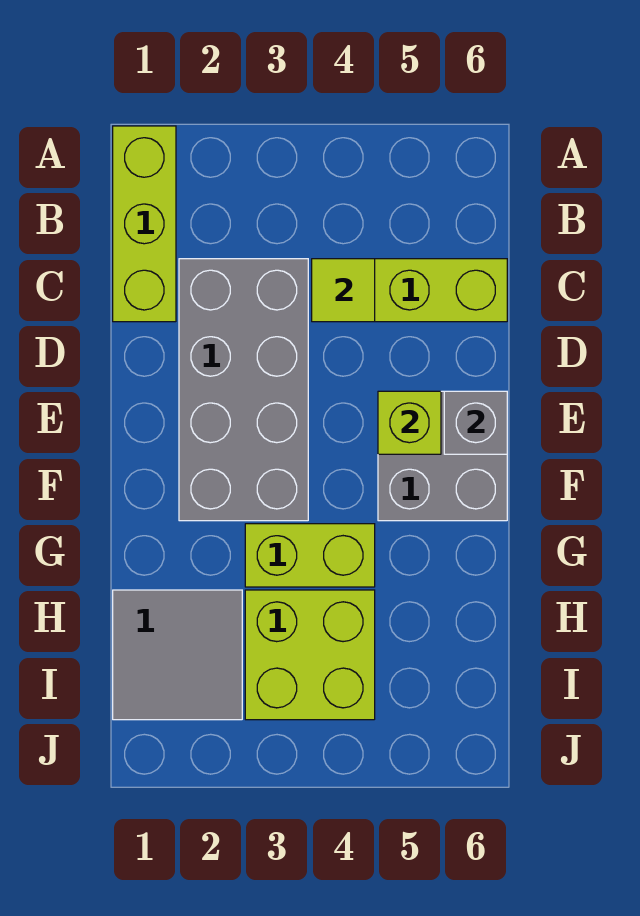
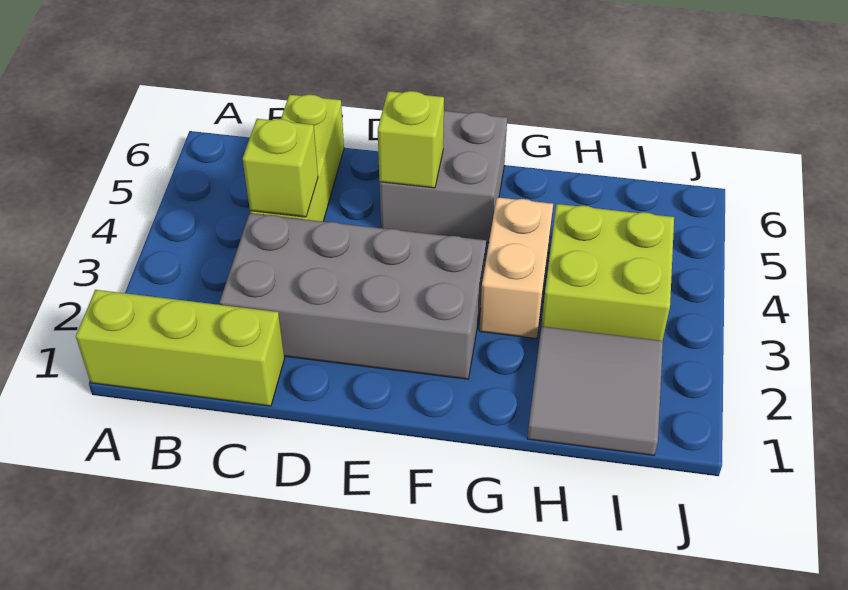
lime tile C4 level 2 -> lime brick C4 level 2
grey brick E6 level 2 -> none
lime brick G3:G4 level 1 -> tan brick G3:G4 level 1

